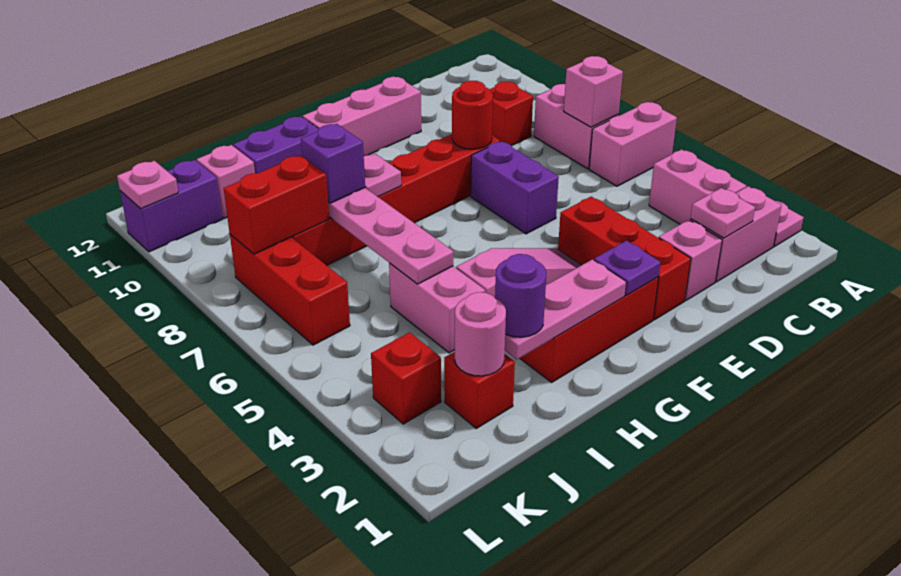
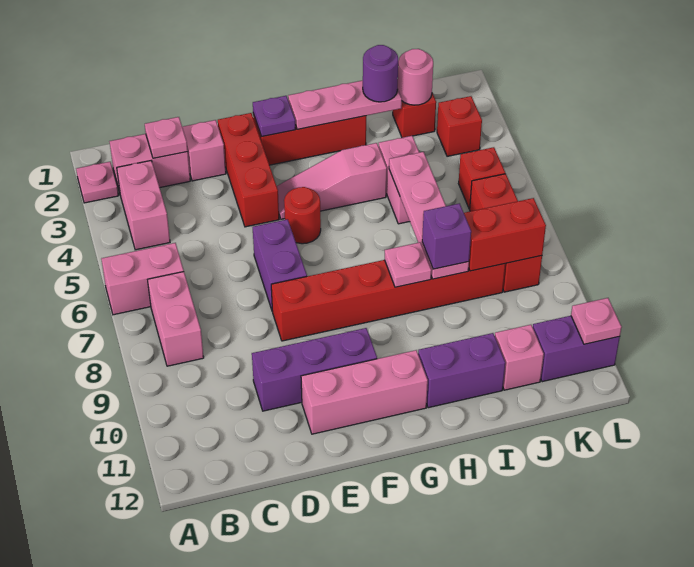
pink brick B7 level 2 -> none
red brick C9 level 1 -> red brick K5 level 1
none -> purple brick D10:F10 level 1
red round brick E8 level 2 -> red round brick F5 level 1

